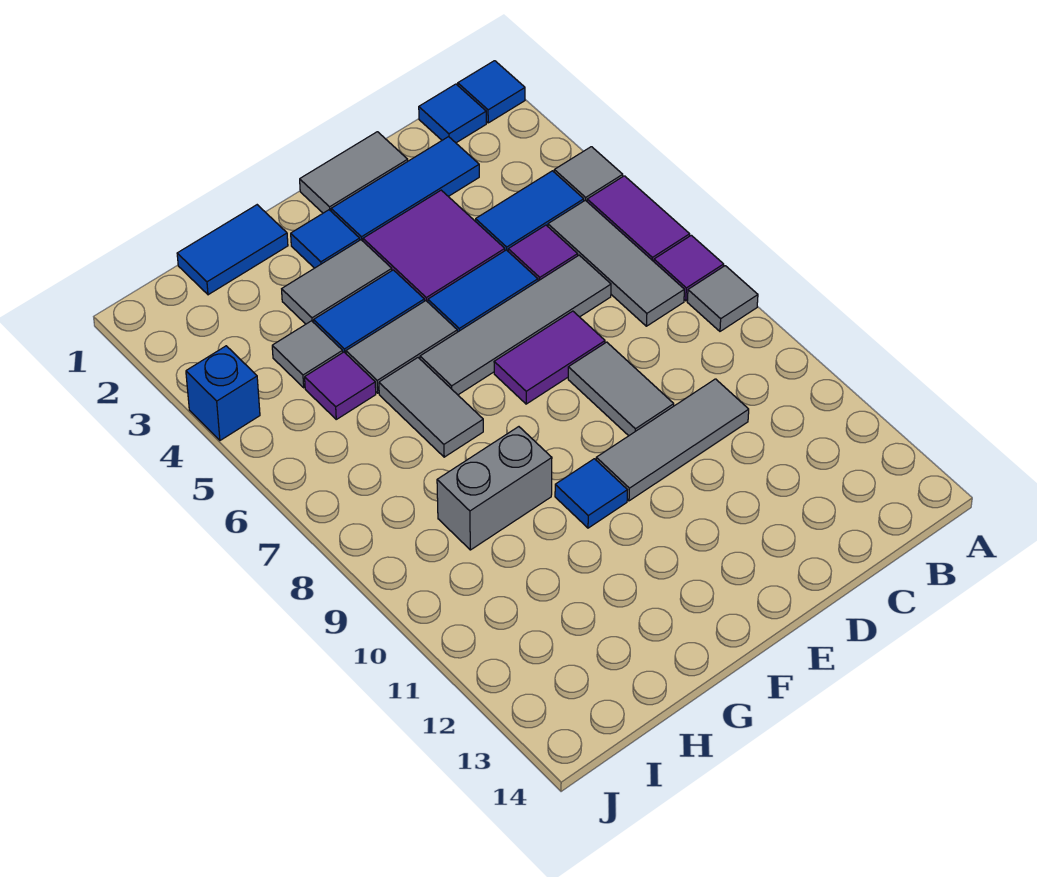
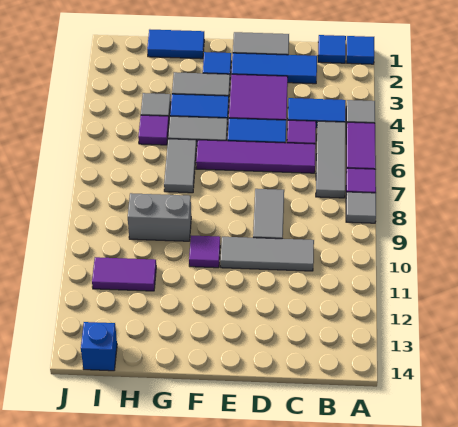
grey tile C6:F6 level 1 -> purple tile C6:F6 level 1
purple tile D7:E7 level 1 -> purple tile H11:I11 level 1
blue tile F10 level 1 -> purple tile F10 level 1
blue brick J4 level 1 -> blue brick I14 level 1

